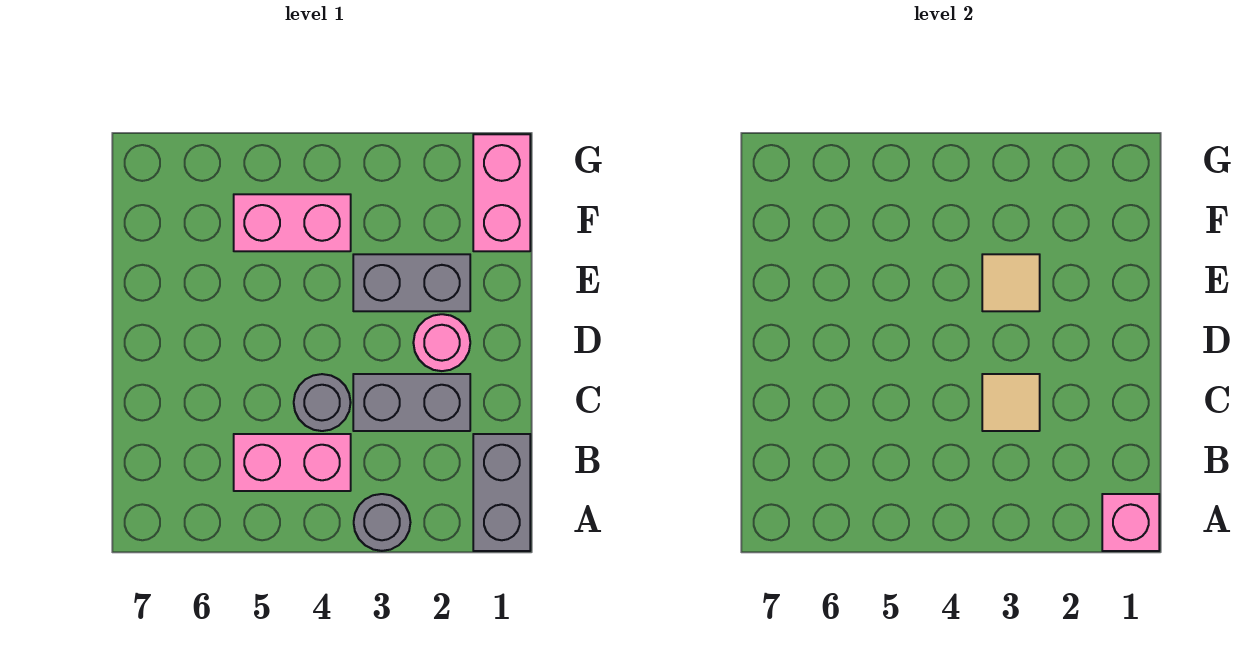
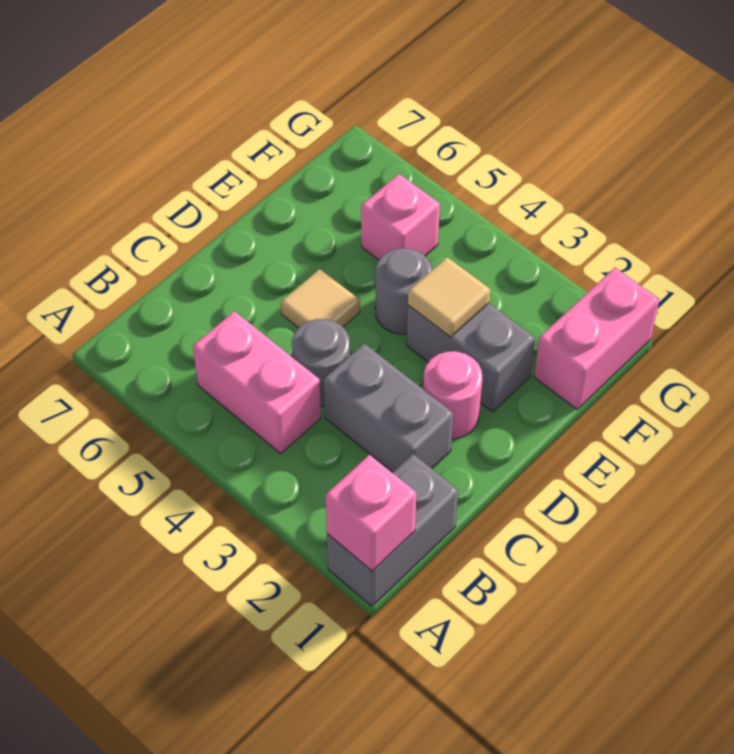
grey round brick A3 level 1 -> grey round brick E4 level 1
tan tile C3 level 2 -> tan tile D5 level 1
pink brick F4:F5 level 1 -> pink brick F5 level 1

